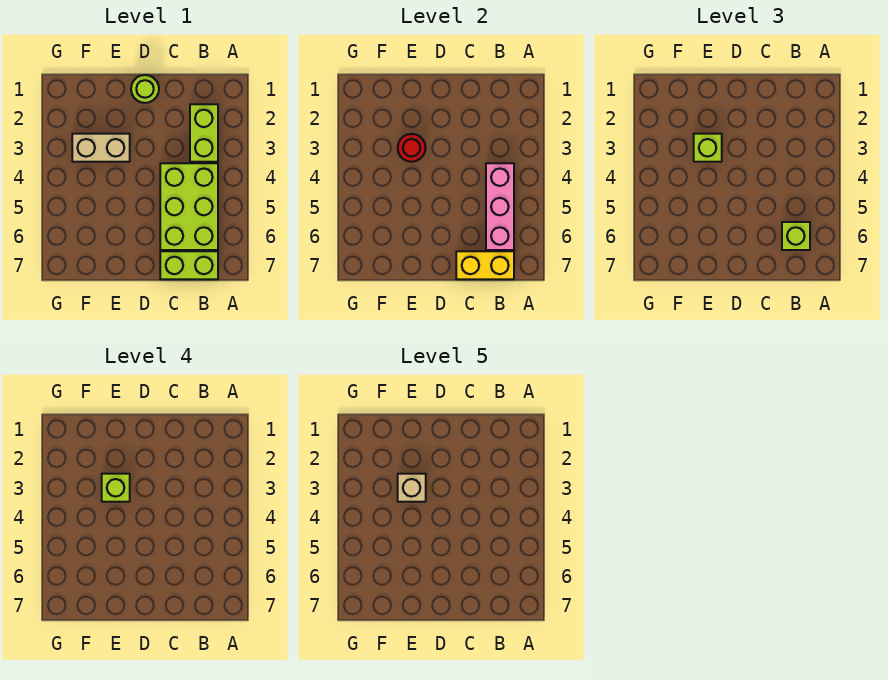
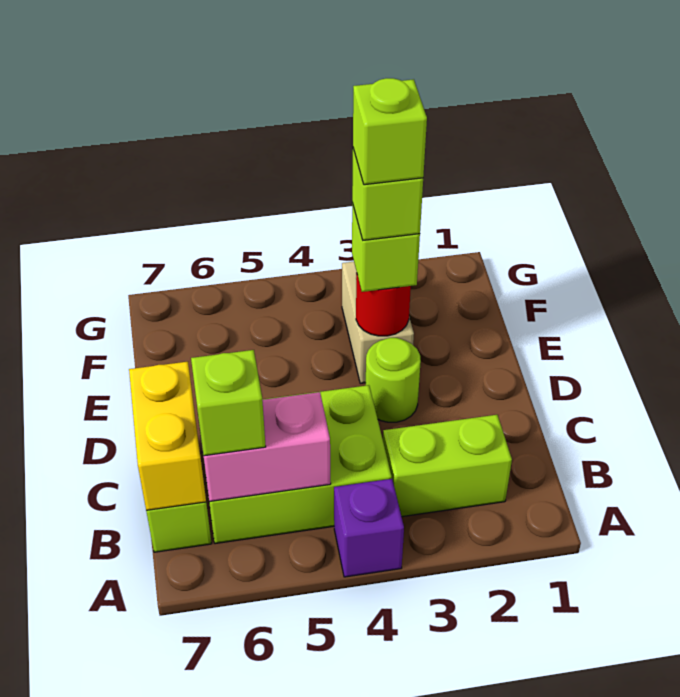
none -> purple brick A4 level 1
pink brick B4:B6 level 2 -> pink brick B5:B6 level 2
lime round brick D1 level 1 -> lime round brick D3 level 1
tan brick E3 level 5 -> lime brick E3 level 5

